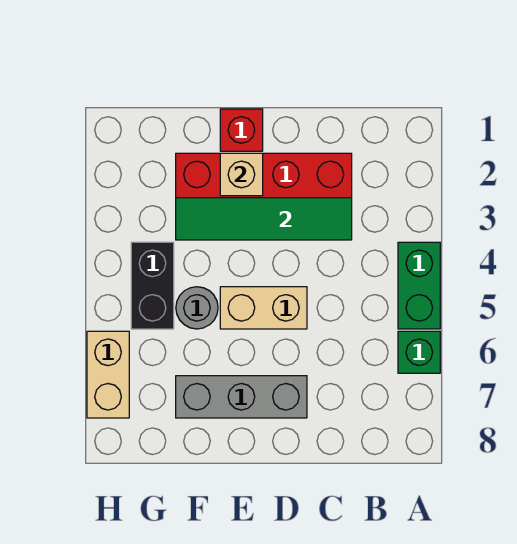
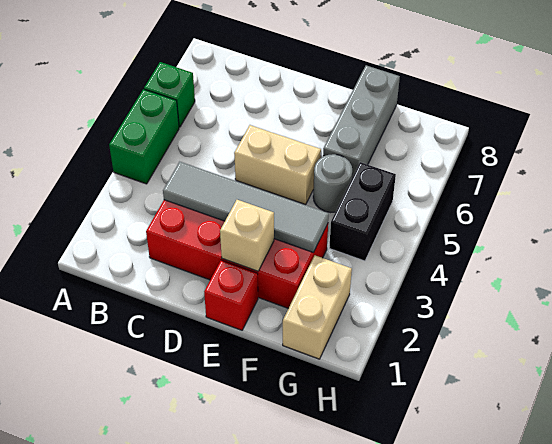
green tile C3:F3 level 2 -> grey tile C3:F3 level 2
grey brick D7:F7 level 1 -> grey brick F6:F8 level 1
tan brick H6:H7 level 1 -> tan brick G1:G2 level 1

